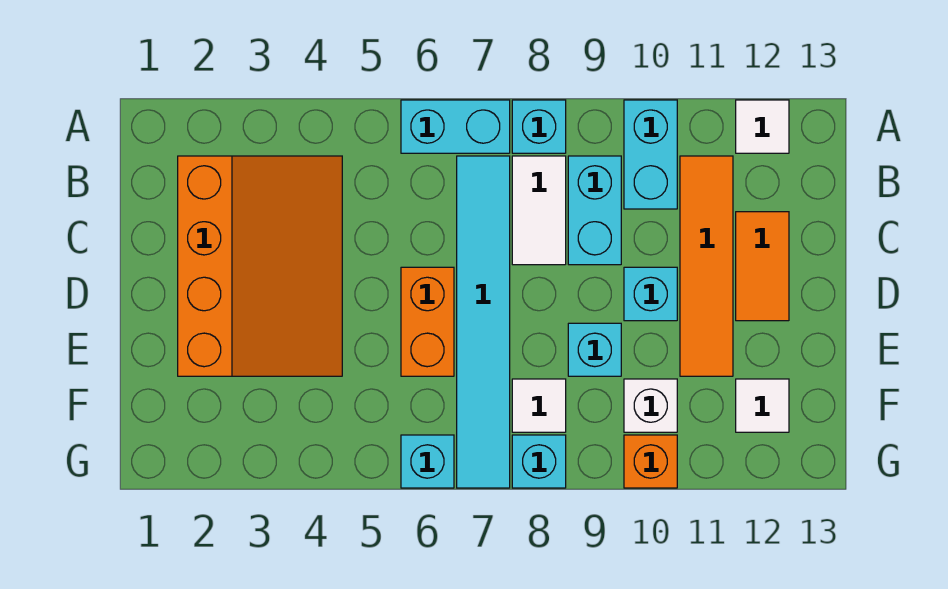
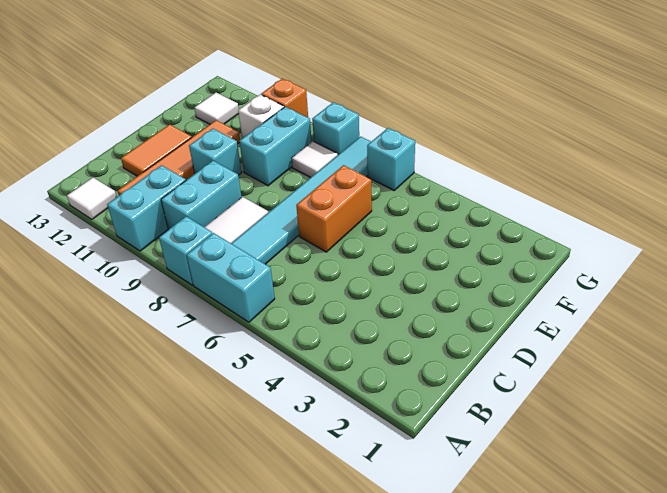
orange slope B2:E4 level 1 top 2 -> none
cyan brick E9 level 1 -> cyan brick E9:F9 level 1

